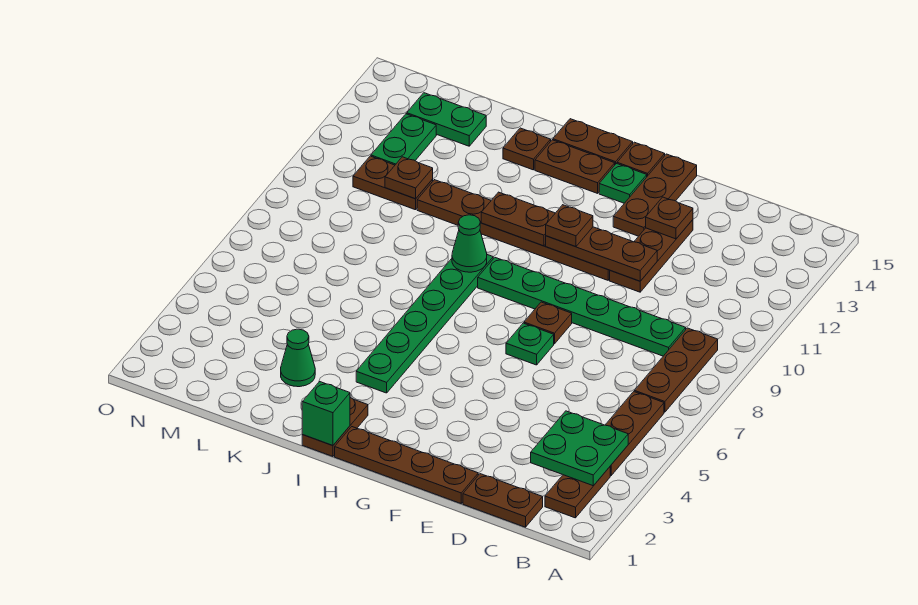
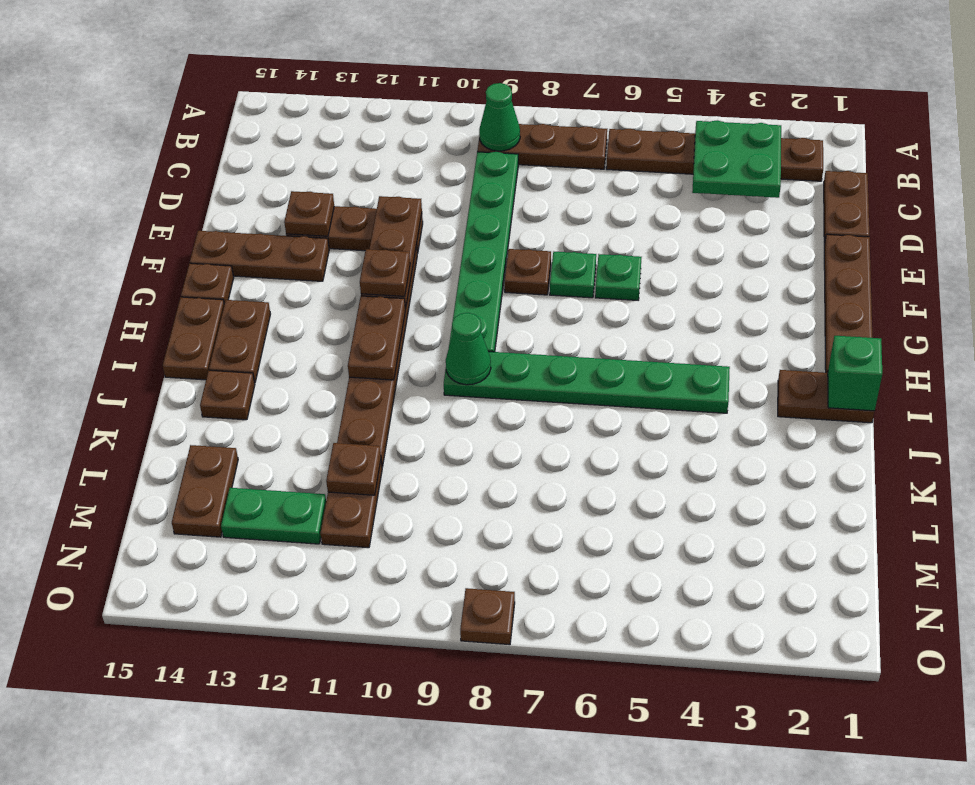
green plate G14 level 1 -> green plate F6 level 1
green cone K3 level 1 -> green cone B9 level 2
green plate L14:M14 level 1 -> brown plate L14:M14 level 1
none -> brown plate O8 level 1

